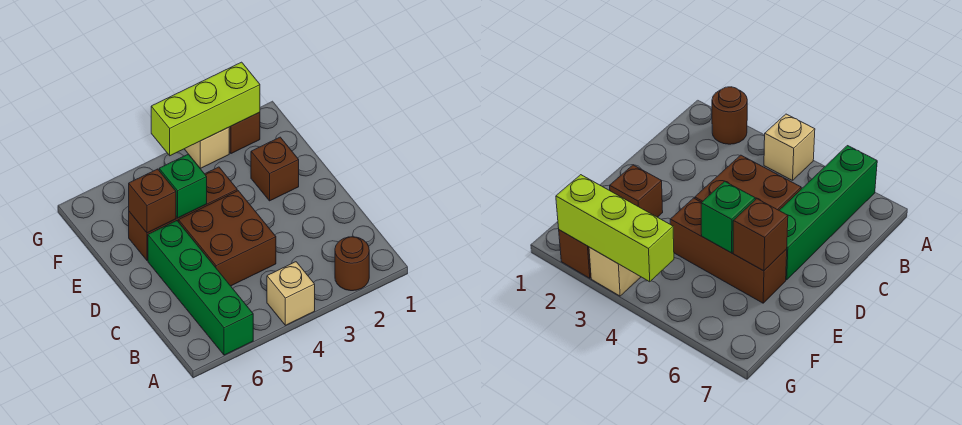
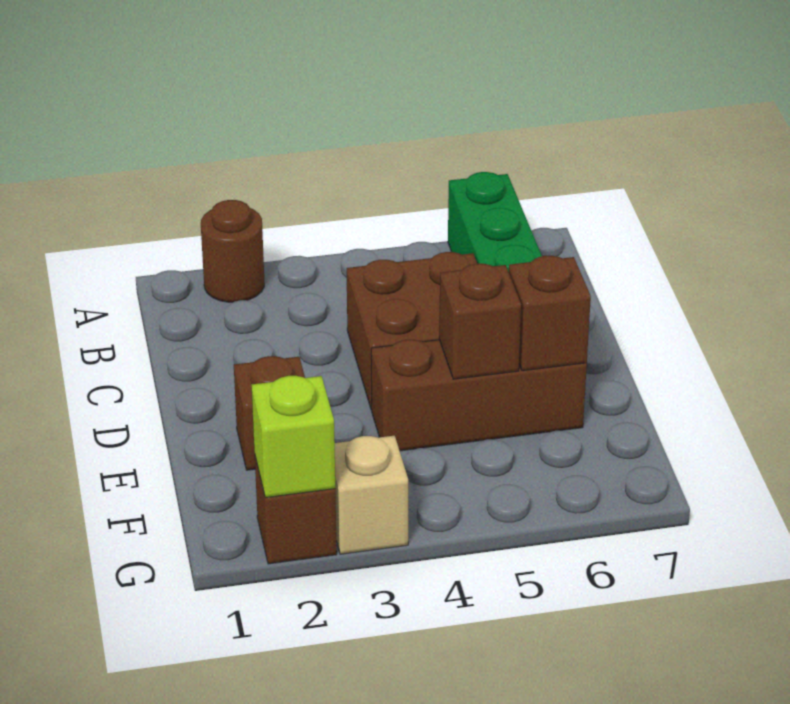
tan brick A4 level 1 -> none
green brick E5 level 2 -> brown brick E5 level 2
lime brick G2:G4 level 2 -> lime brick G2 level 2

